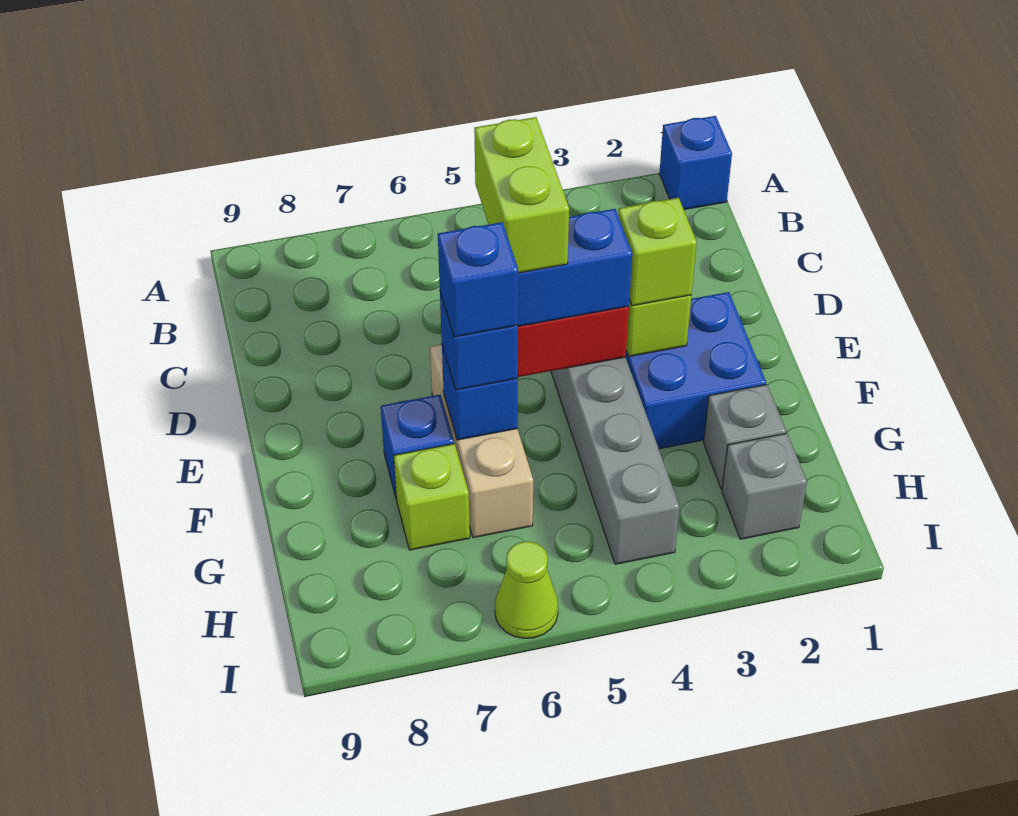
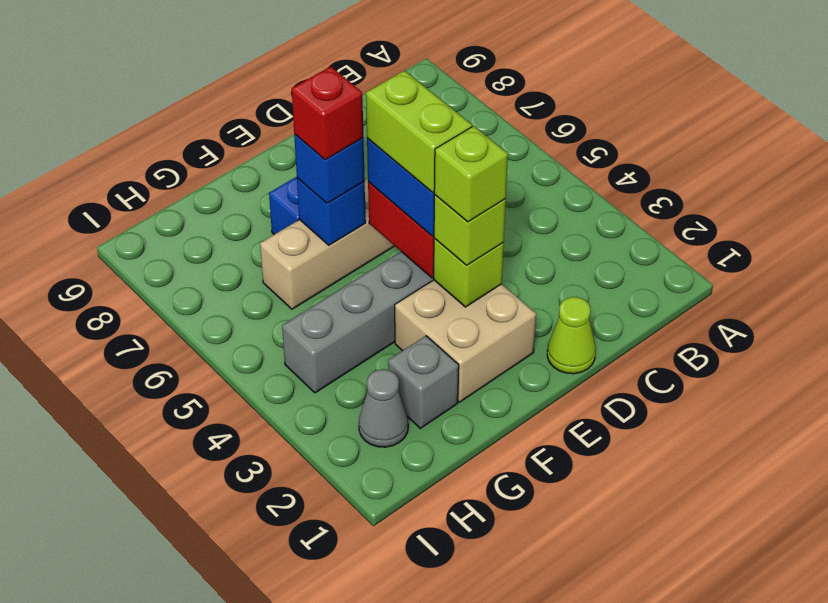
blue brick A1 level 1 -> none
lime brick D5:E5 level 4 -> lime brick E4:E5 level 4
blue brick E2:F3 level 1 -> tan brick E2:F3 level 1
blue brick F6 level 4 -> red brick F6 level 4
lime brick G7 level 1 -> lime brick E3 level 4
grey brick H2 level 1 -> grey cone H2 level 1
lime cone I6 level 1 -> lime cone D1 level 1

